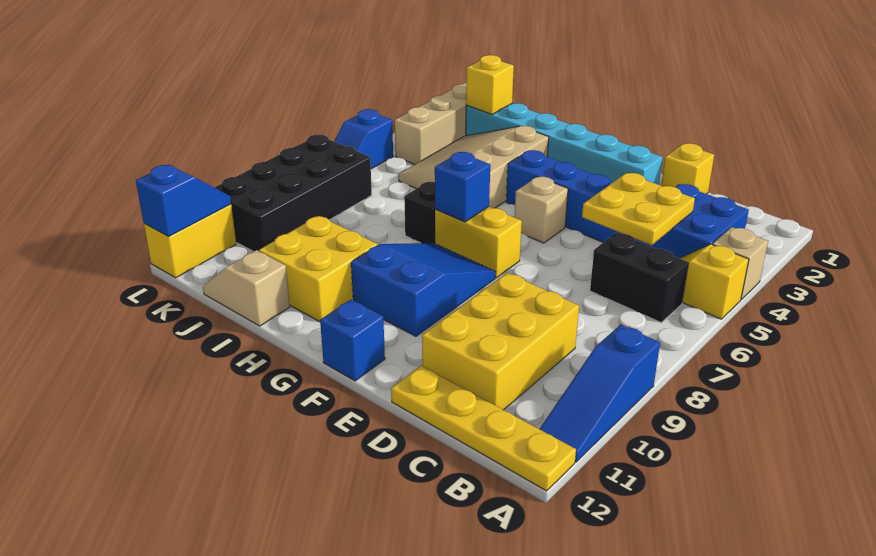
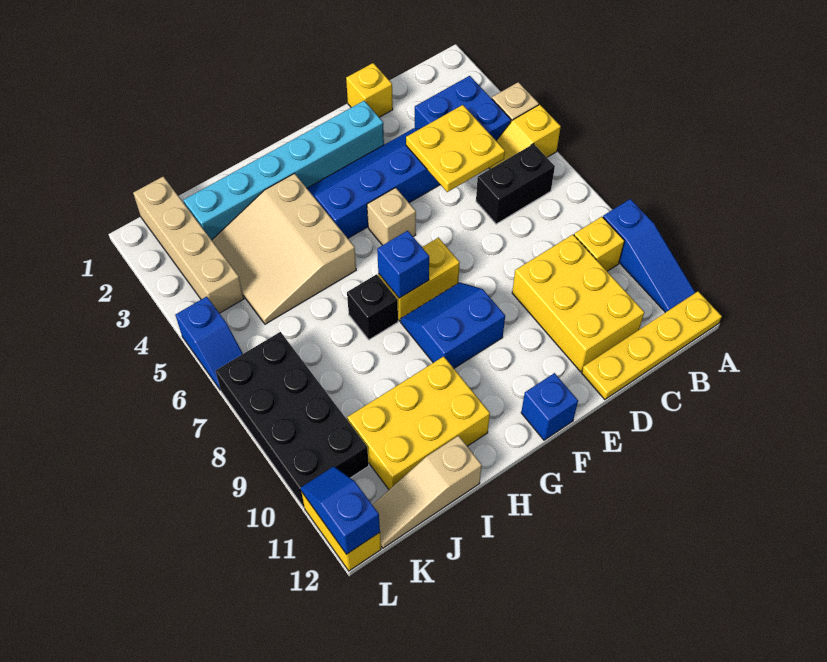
blue slope F8:G10 level 1 top 10 -> blue slope F8:G9 level 1 top 9
yellow brick H10:I11 level 1 -> yellow brick H10:J11 level 1
tan slope I12:J12 level 1 top I -> tan slope I12:K12 level 1 top I
yellow brick J2 level 2 -> yellow brick B9 level 1

